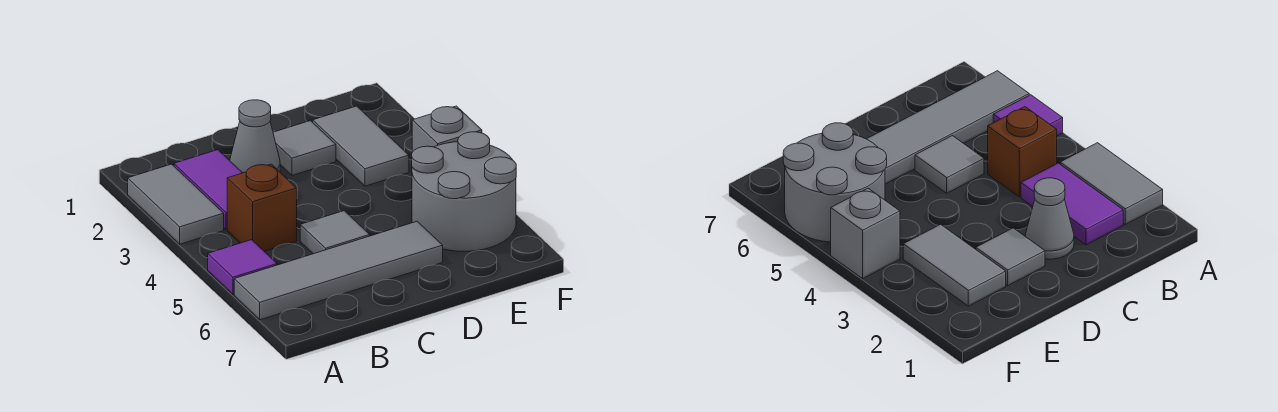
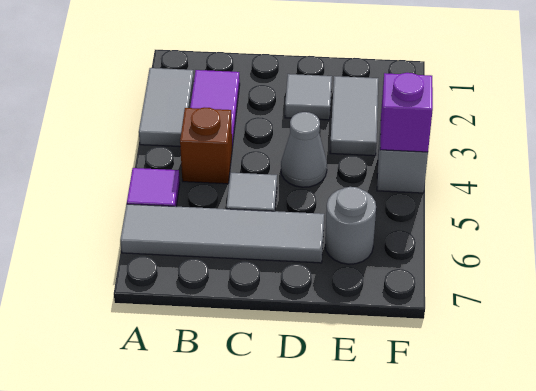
grey cone C2 level 1 -> grey cone D4 level 1
grey round brick E5:F6 level 1 -> grey round brick E6 level 1
none -> purple brick F4 level 2

